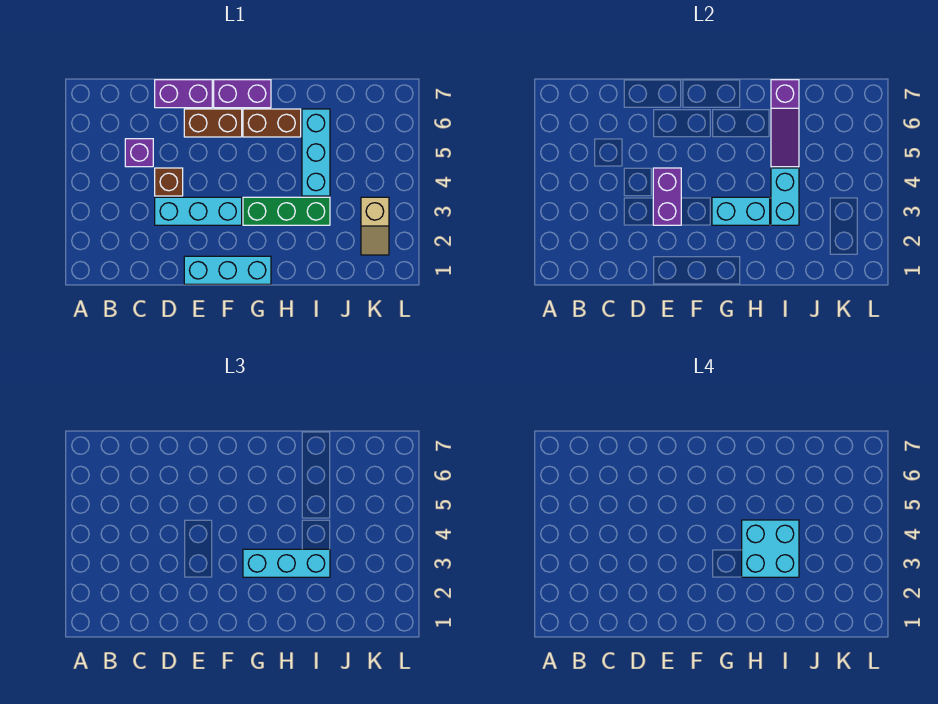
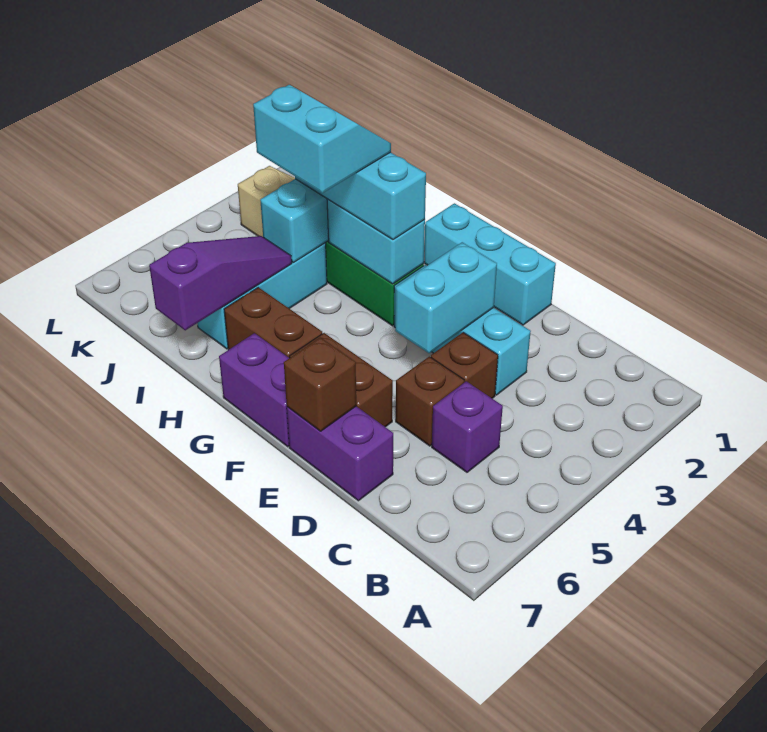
none -> brown brick D5 level 1
purple brick E3:E4 level 2 -> cyan brick E3:E4 level 2
none -> brown brick E7 level 2
cyan brick H3:I4 level 4 -> cyan slope H3:I4 level 4 top 4

